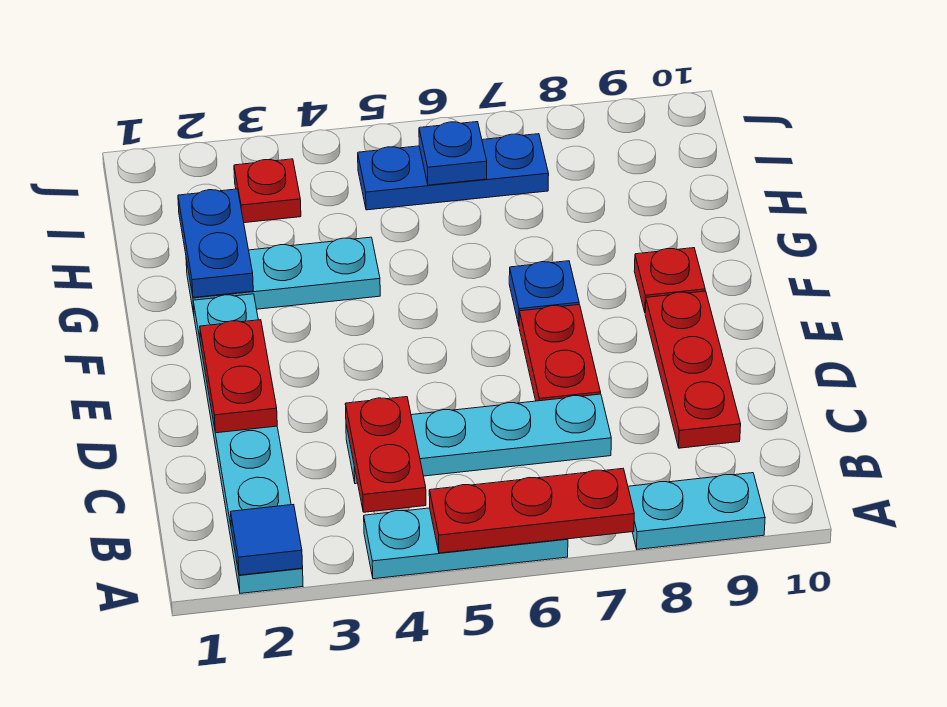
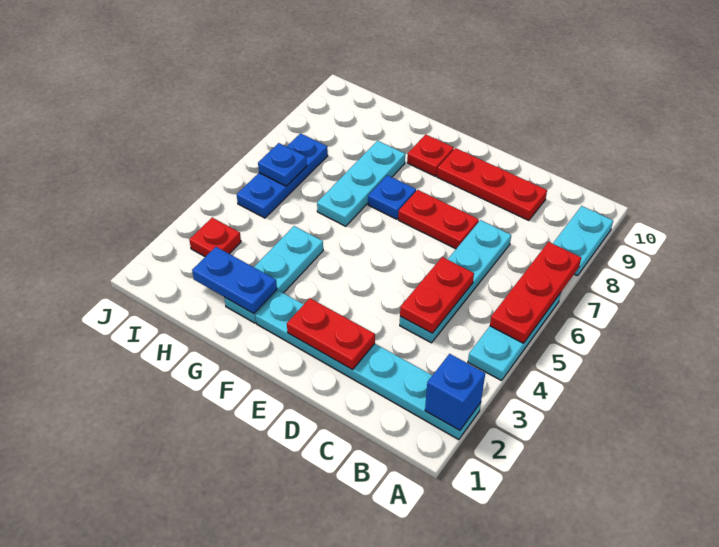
blue tile A2 level 2 -> blue brick A2 level 2
red plate B4:C4 level 2 -> red plate C4:C5 level 2
none -> cyan plate G6:G8 level 1

